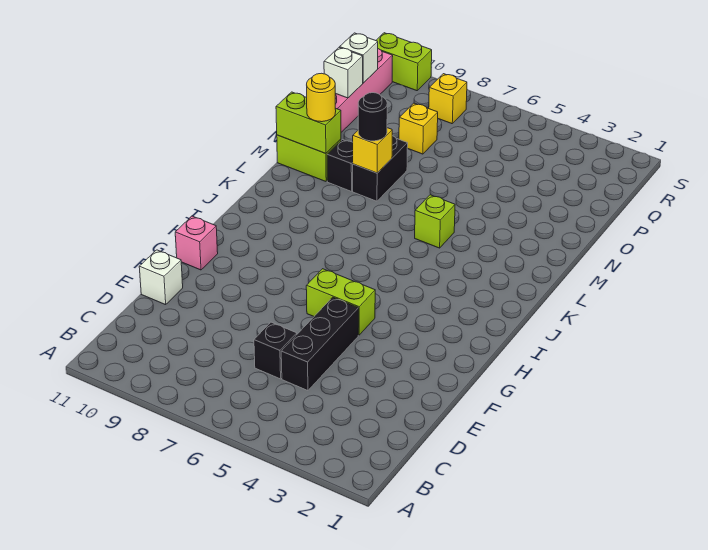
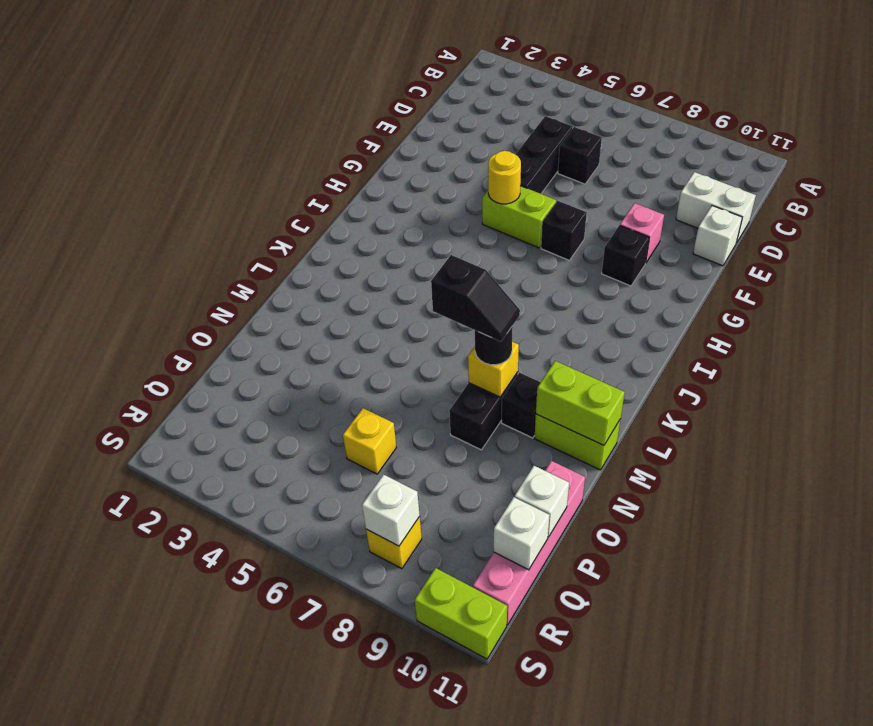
none -> white brick D10:D11 level 1
none -> black brick G7 level 1
none -> black brick G9 level 1
pink brick G11 level 1 -> pink brick F9 level 1
lime brick L5 level 1 -> none
none -> black slope M7:M8 level 4 top 7
yellow round brick M10 level 3 -> yellow round brick G5 level 2
yellow brick P8 level 1 -> yellow brick P6 level 1
none -> white brick R8 level 2

